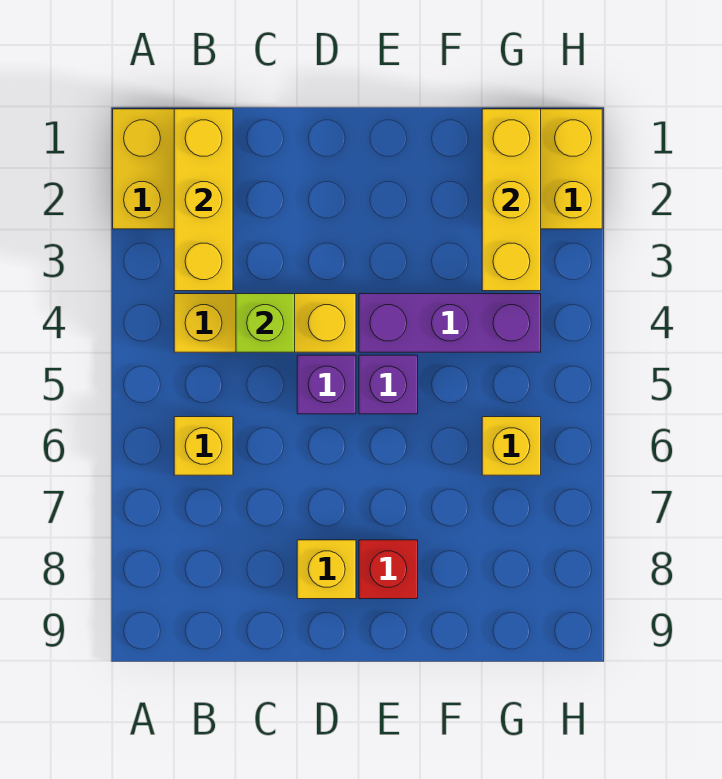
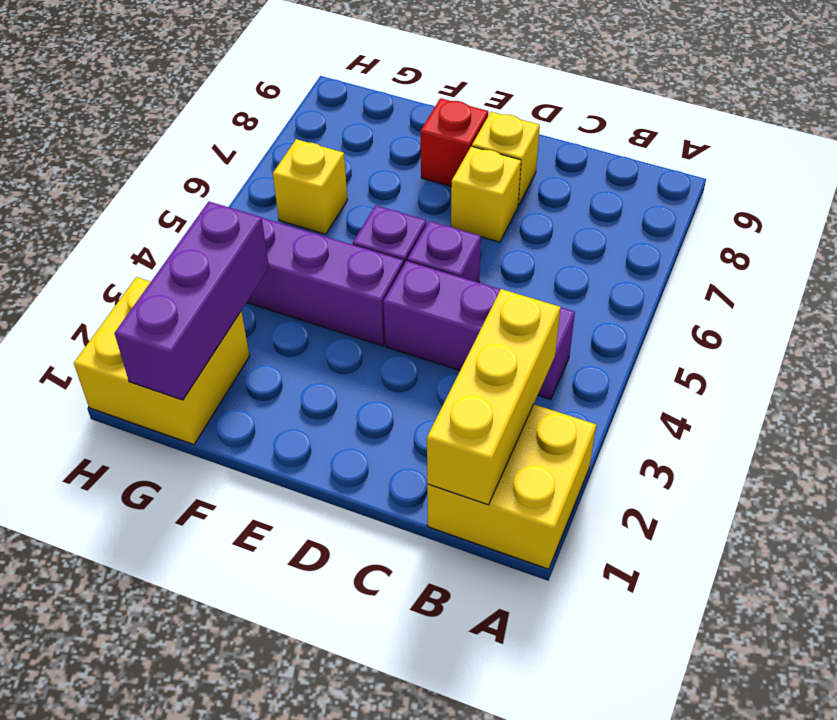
yellow brick B4:D4 level 1 -> purple brick B4:D4 level 1
yellow brick B6 level 1 -> yellow brick D7 level 1
lime brick C4 level 2 -> none
yellow brick G1:G3 level 2 -> purple brick G1:G3 level 2

